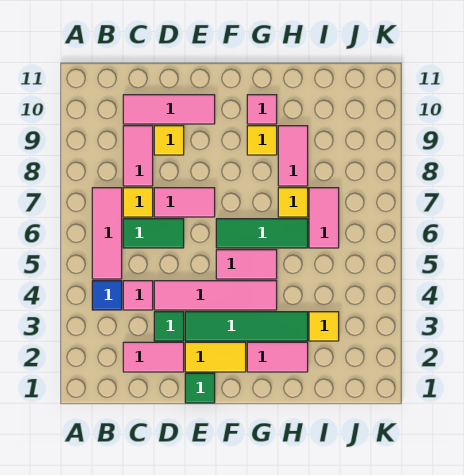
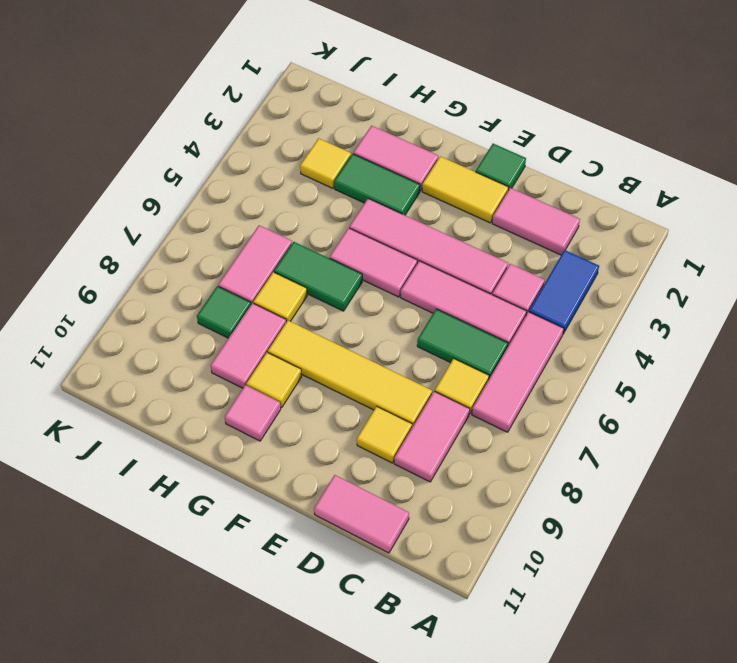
blue tile B4 level 1 -> blue tile B3:B4 level 1
pink tile C10:E10 level 1 -> pink tile C5:E5 level 1
green tile D3 level 1 -> green tile I8 level 1
pink tile D7:E7 level 1 -> pink tile C11:D11 level 1
none -> yellow tile D8:G8 level 1
green tile E3:H3 level 1 -> green tile G3:H3 level 1
green tile F6:H6 level 1 -> green tile G6:H6 level 1

